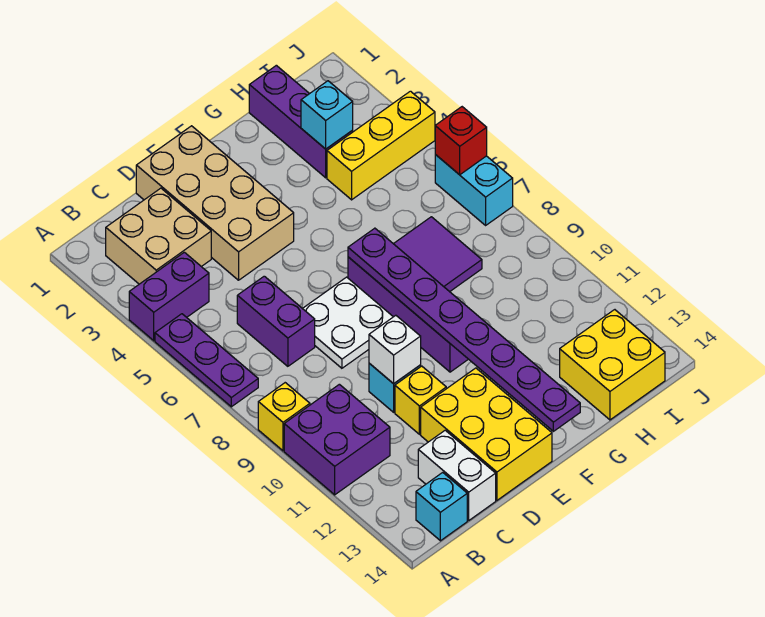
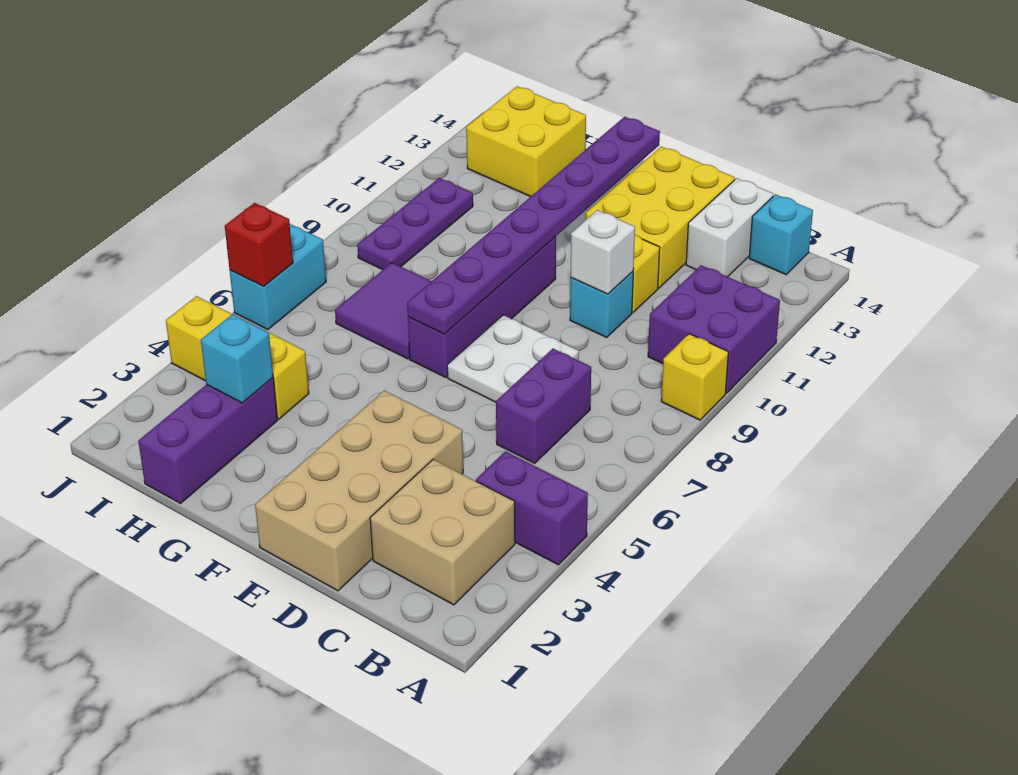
purple plate A5:A7 level 1 -> purple plate I9:I11 level 1

